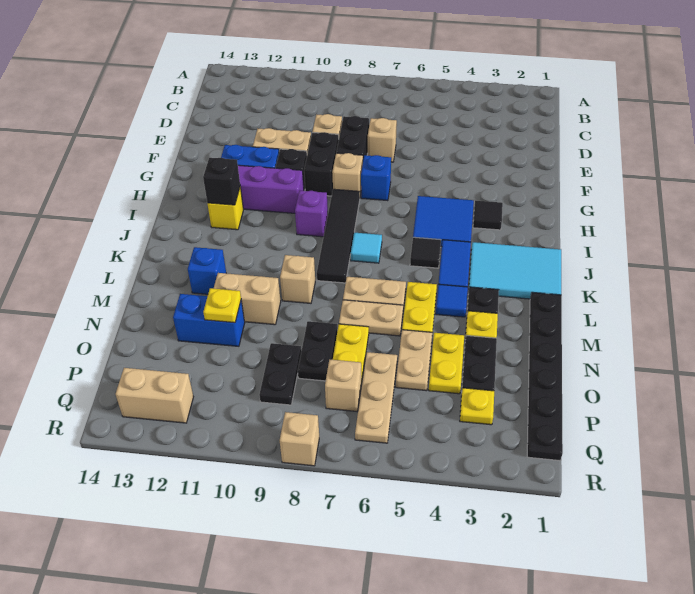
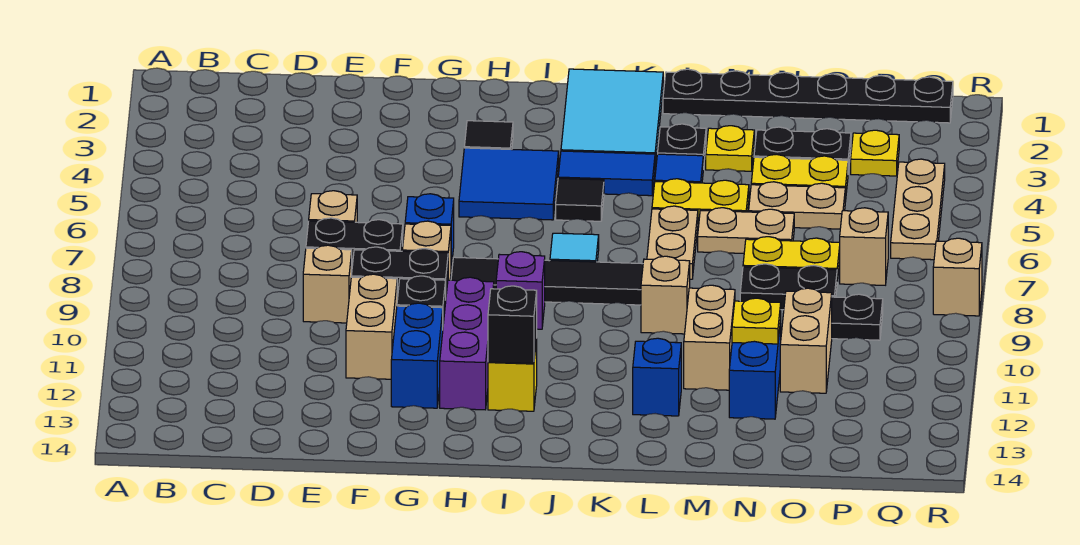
tan plate M6:M7 level 1 -> tan plate M6:N6 level 1
tan plate O6:Q6 level 1 -> tan plate Q4:Q6 level 1
tan brick Q12:Q13 level 1 -> tan brick O10:O11 level 1

